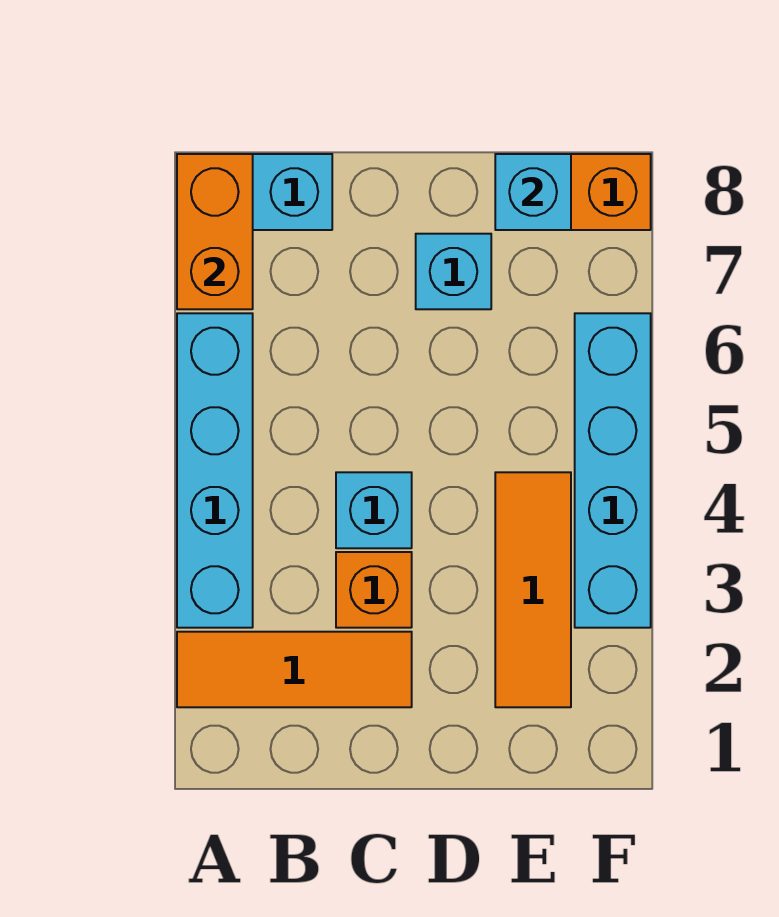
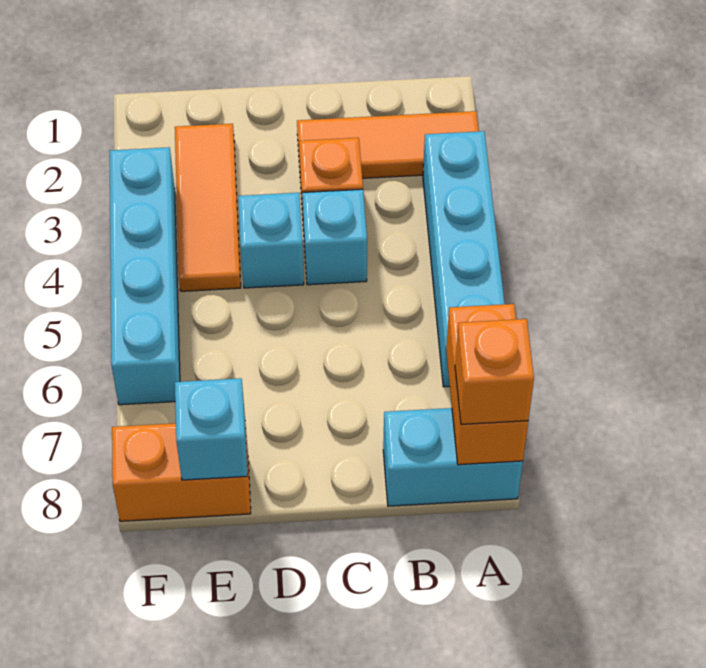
none -> orange brick A8 level 3
cyan brick D7 level 1 -> cyan brick D4 level 1

